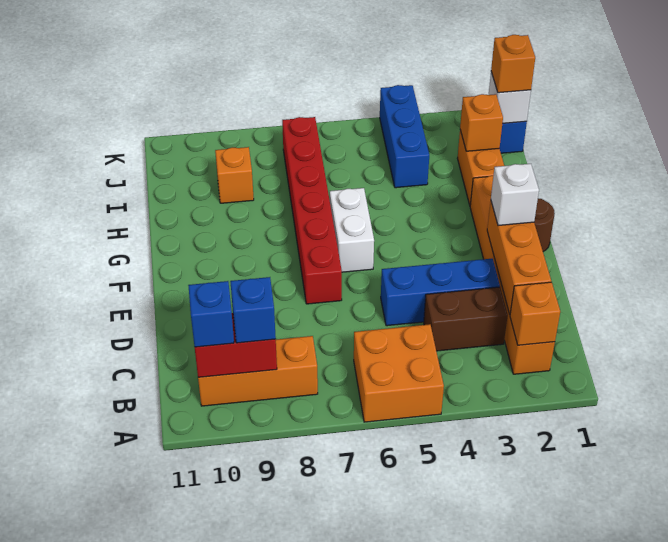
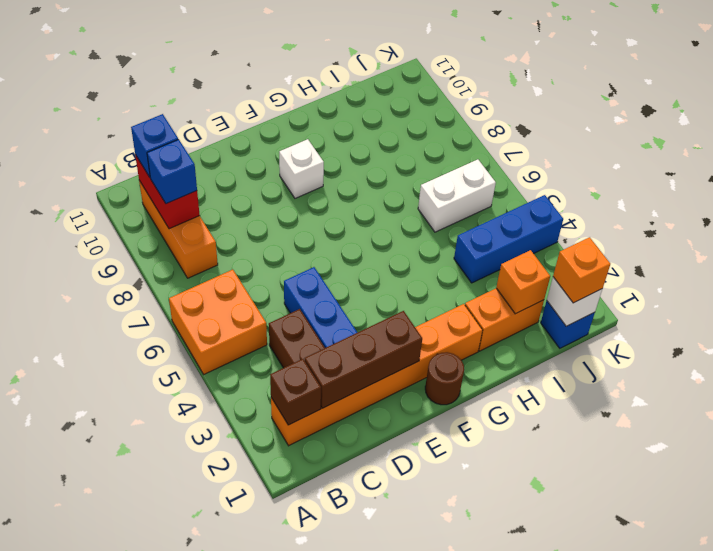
orange brick B2 level 2 -> brown brick B2 level 2
orange brick C2:E2 level 2 -> brown brick C2:E2 level 2
white brick E2 level 3 -> white brick F9 level 1
red brick E7:J7 level 1 -> none
white brick F6:G6 level 1 -> white brick I6:J6 level 1
orange brick I9 level 1 -> none

